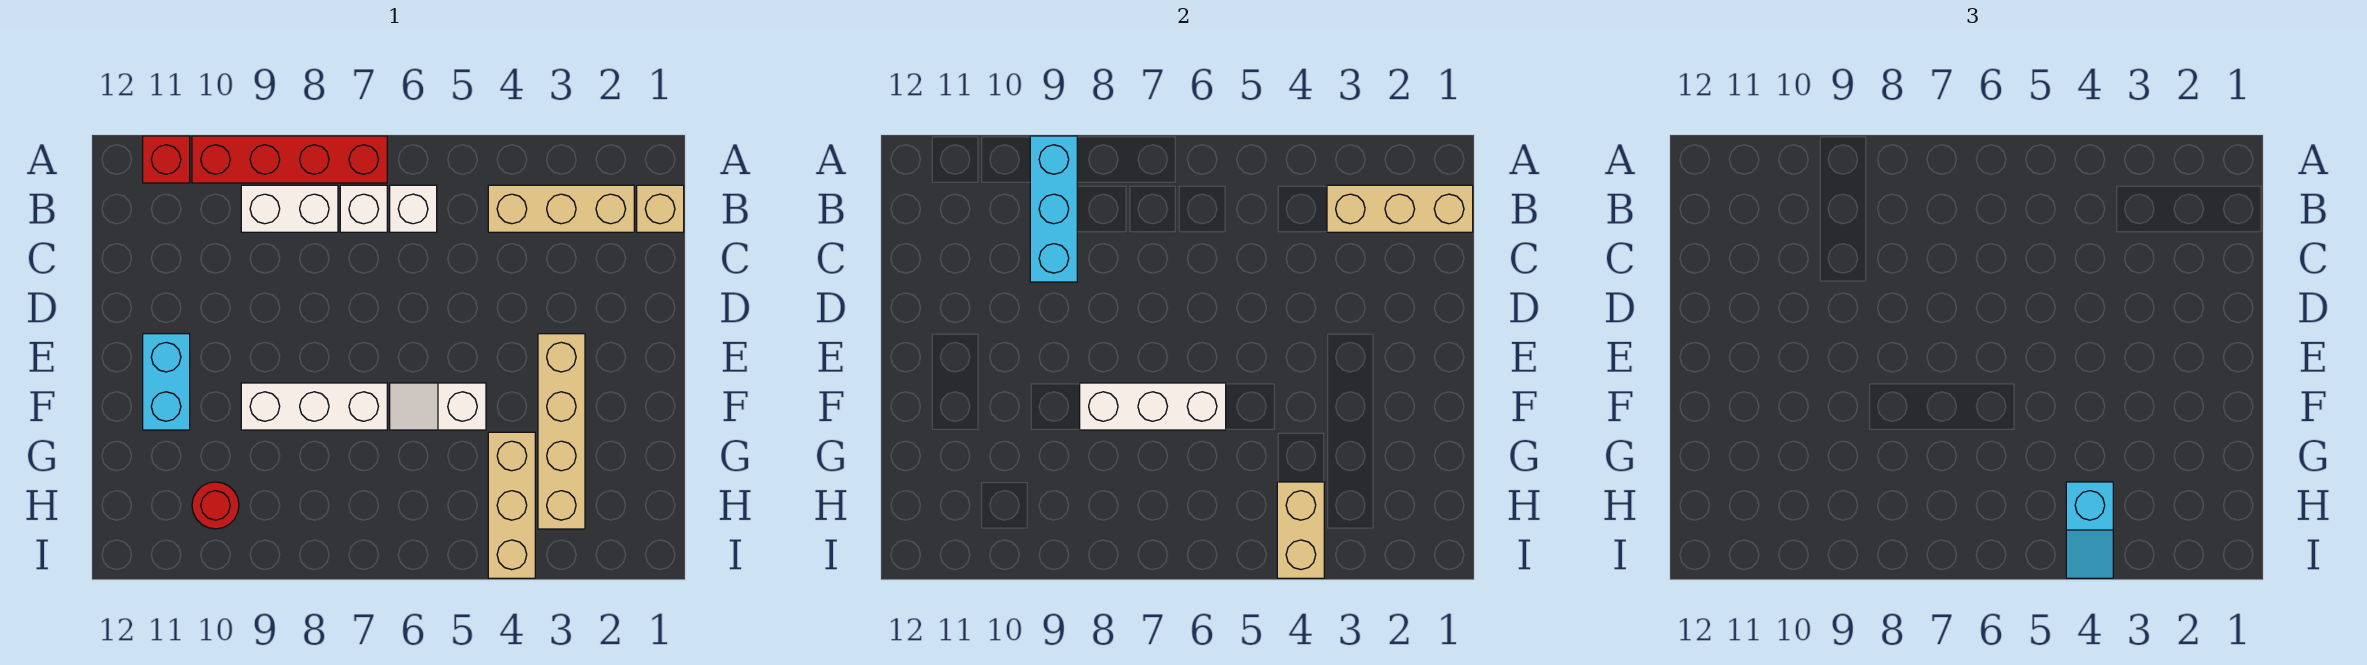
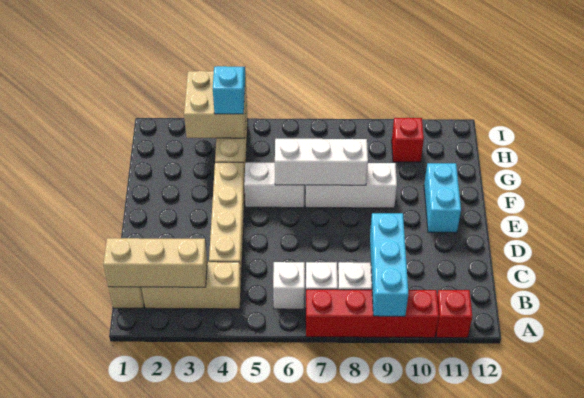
tan brick E3:H3 level 1 -> tan brick C4:F4 level 1
white slope F5:F6 level 1 top 5 -> white brick F5:F6 level 1
tan brick H4:I4 level 2 -> tan brick H3:I4 level 2
red round brick H10 level 1 -> red brick H10 level 1

